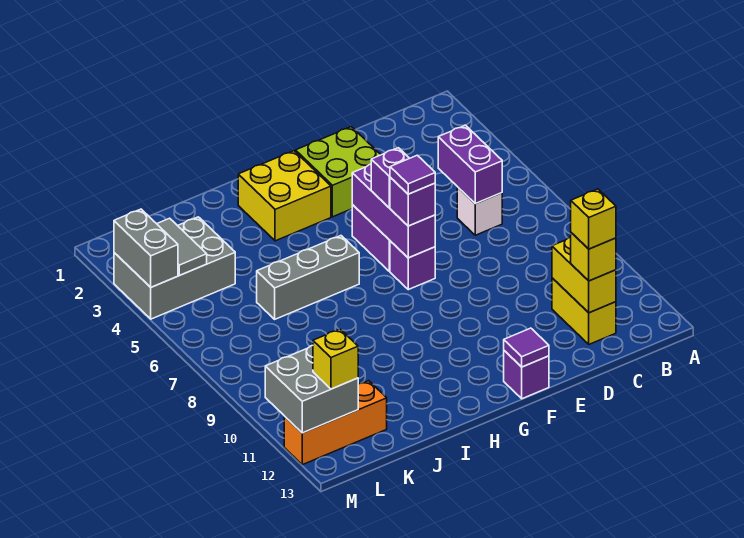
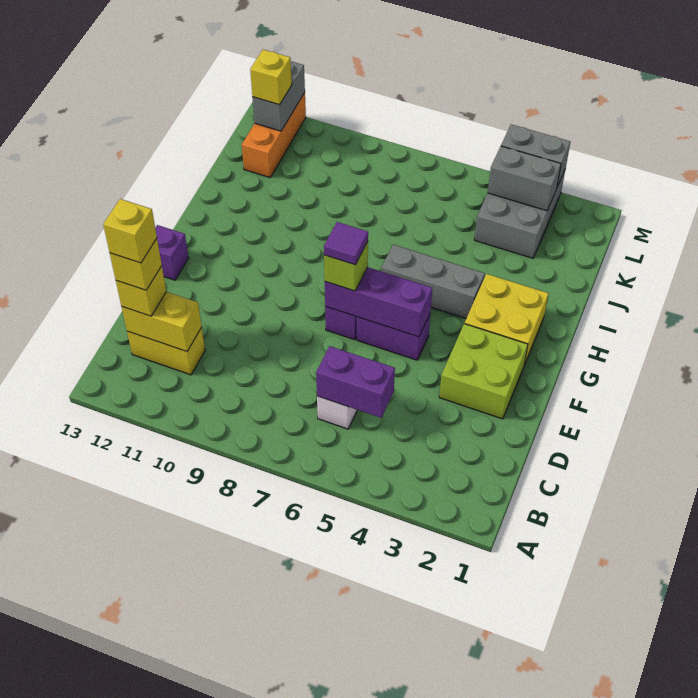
none -> yellow brick C12 level 5
purple brick F6 level 3 -> none
purple brick F7 level 3 -> lime brick F7 level 3
purple tile F13 level 2 -> none
grey brick H6:J6 level 1 -> grey brick H4:H6 level 1
grey tile L3:L4 level 2 -> grey brick L3:L4 level 2
grey brick L11:M12 level 2 -> grey brick L12:M12 level 2

